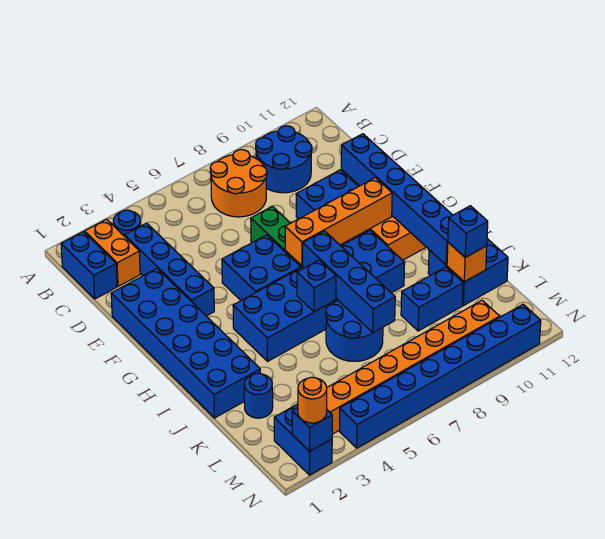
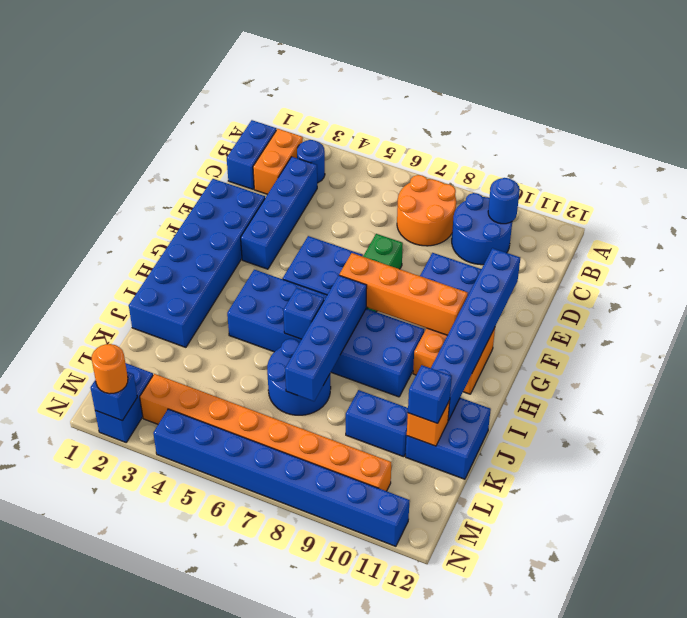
blue round brick K2 level 1 -> blue round brick B10 level 2

